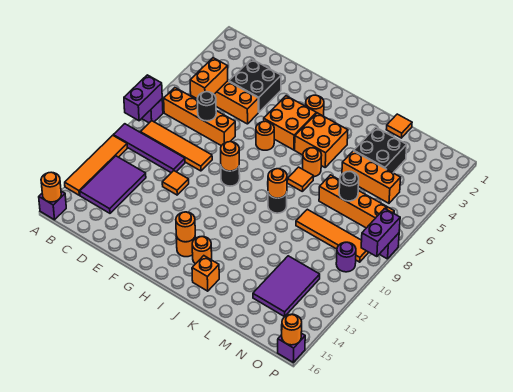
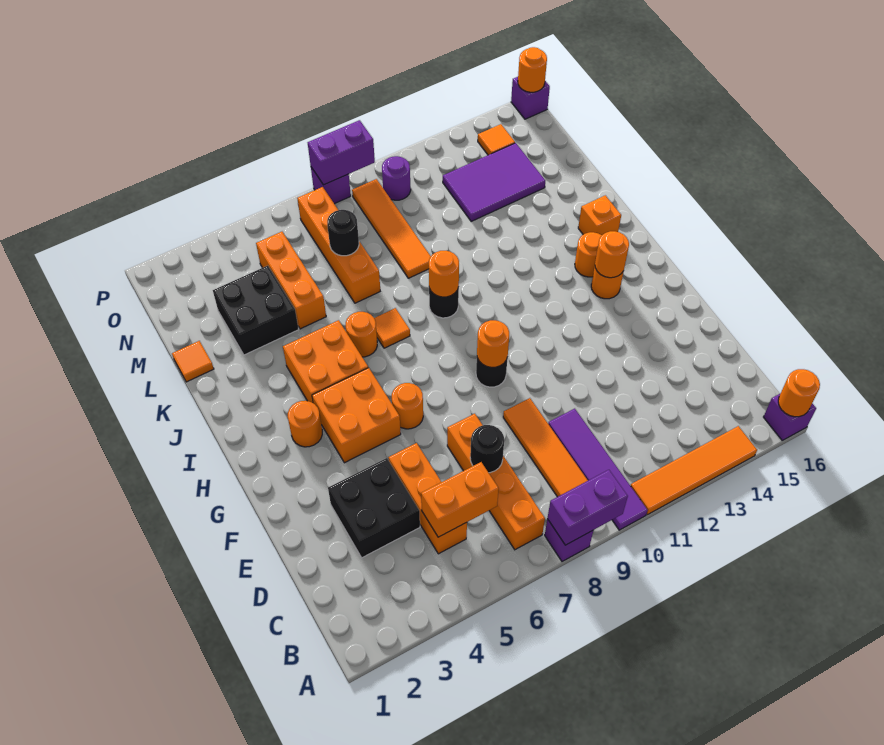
purple tile B12:C14 level 1 -> none
orange tile E11 level 1 -> orange tile O14 level 1

